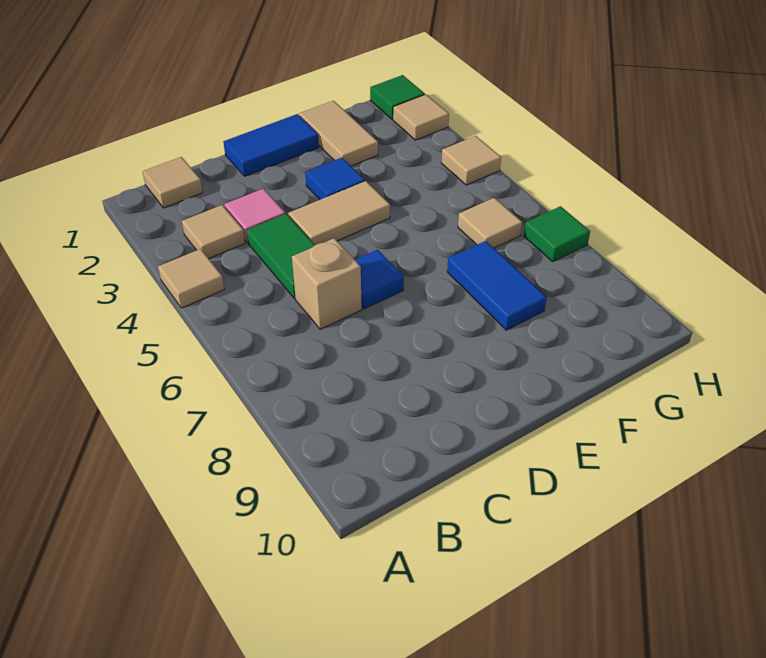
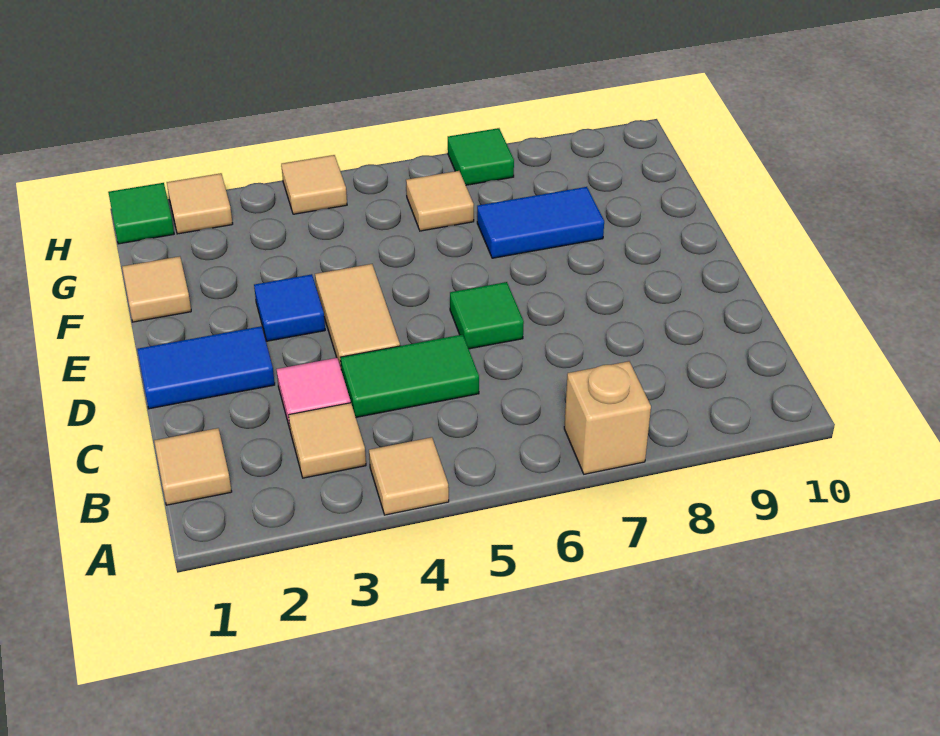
tan brick C6 level 1 -> tan brick A7 level 1
blue tile D1:E1 level 1 -> blue tile D1:D2 level 1
blue tile D6 level 1 -> green tile D6 level 1
tan tile F1:F2 level 1 -> tan tile F1 level 1

